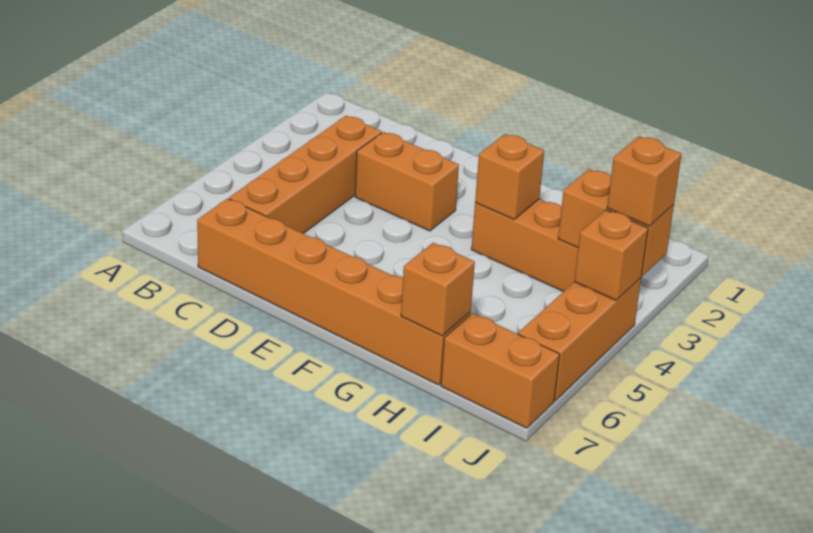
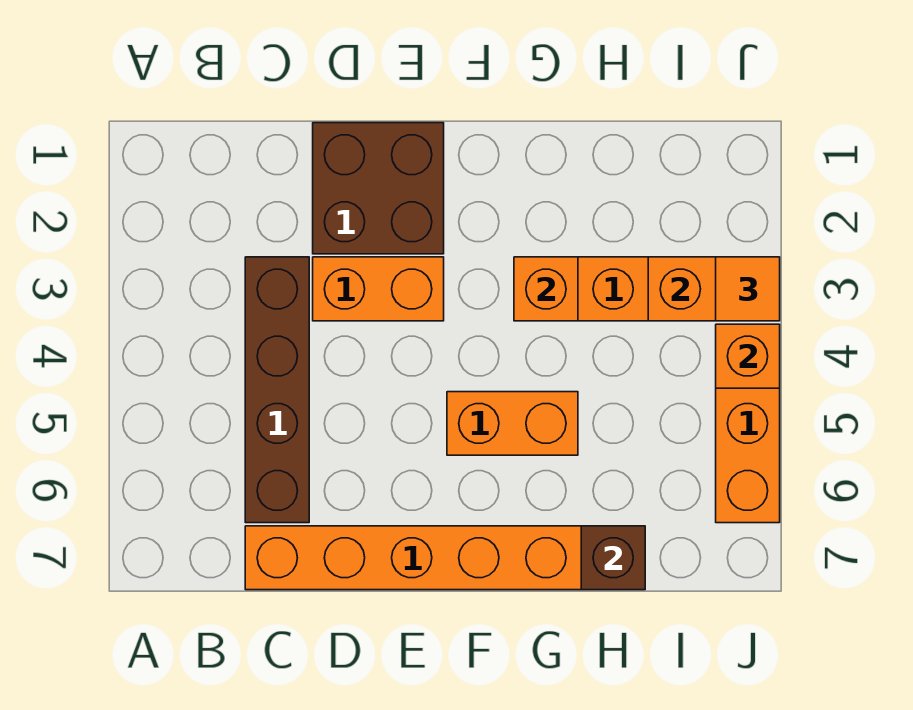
orange brick C3:C6 level 1 -> brown brick C3:C6 level 1
none -> brown brick D1:E2 level 1
orange brick H7 level 2 -> brown brick H7 level 2
orange brick I7:J7 level 1 -> orange brick F5:G5 level 1
orange brick J3 level 3 -> orange tile J3 level 3

